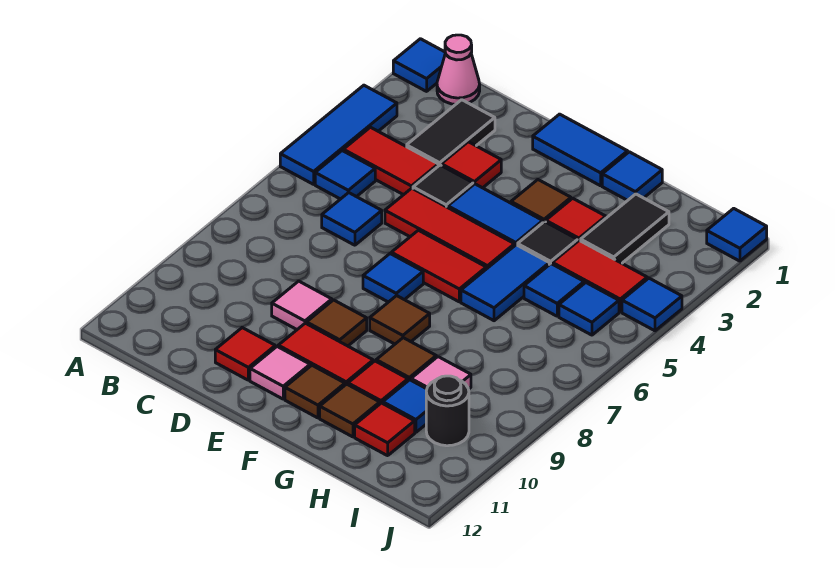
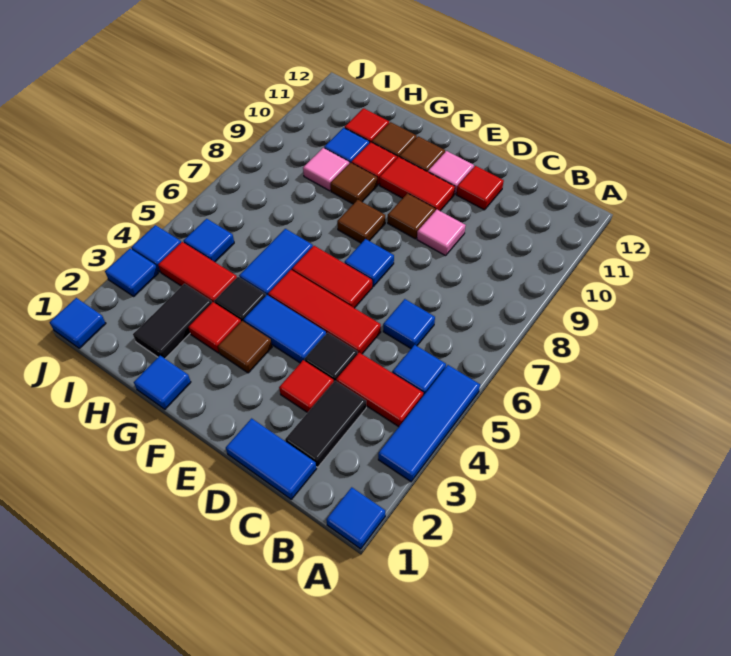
pink cone B1 level 1 -> none
blue tile E1:F1 level 1 -> blue tile C1:D1 level 1
blue tile H5 level 1 -> blue tile J3 level 1
black round brick I10 level 1 -> none

